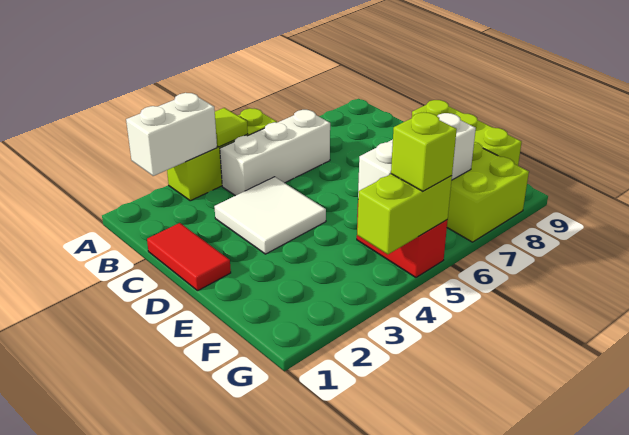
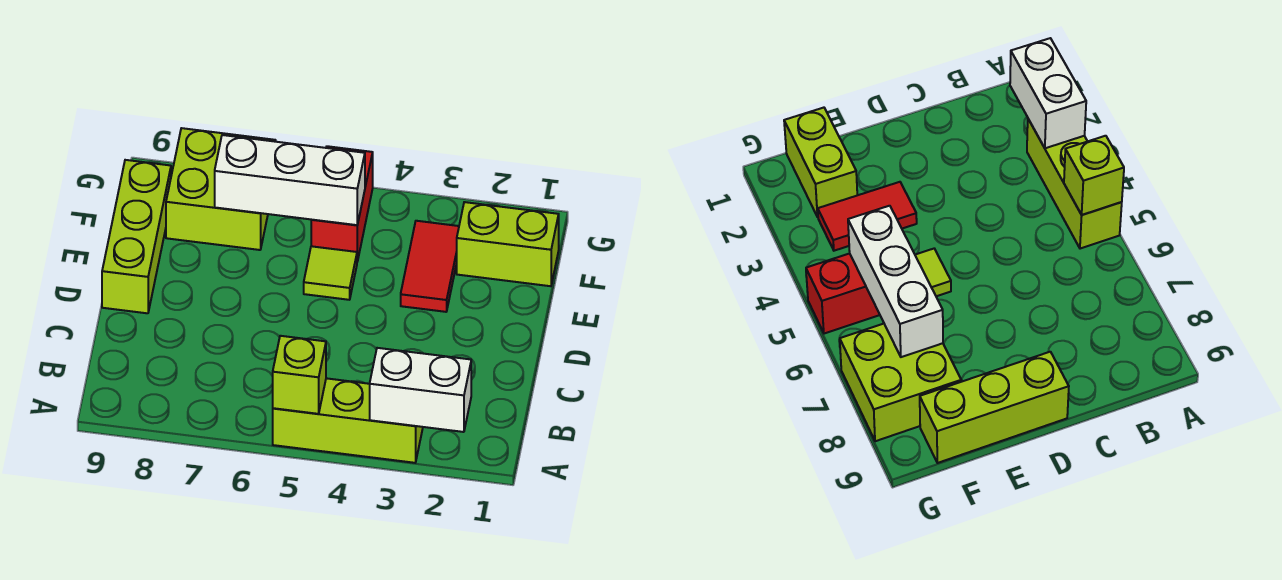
lime tile A4 level 2 -> lime tile E5 level 1
white brick B4:B6 level 1 -> none
red tile C1:D1 level 1 -> red tile E3:F3 level 1
white tile C3:D4 level 1 -> none
lime brick G4:G5 level 2 -> lime brick F1:F2 level 1
lime brick G5 level 3 -> lime brick A5 level 2

